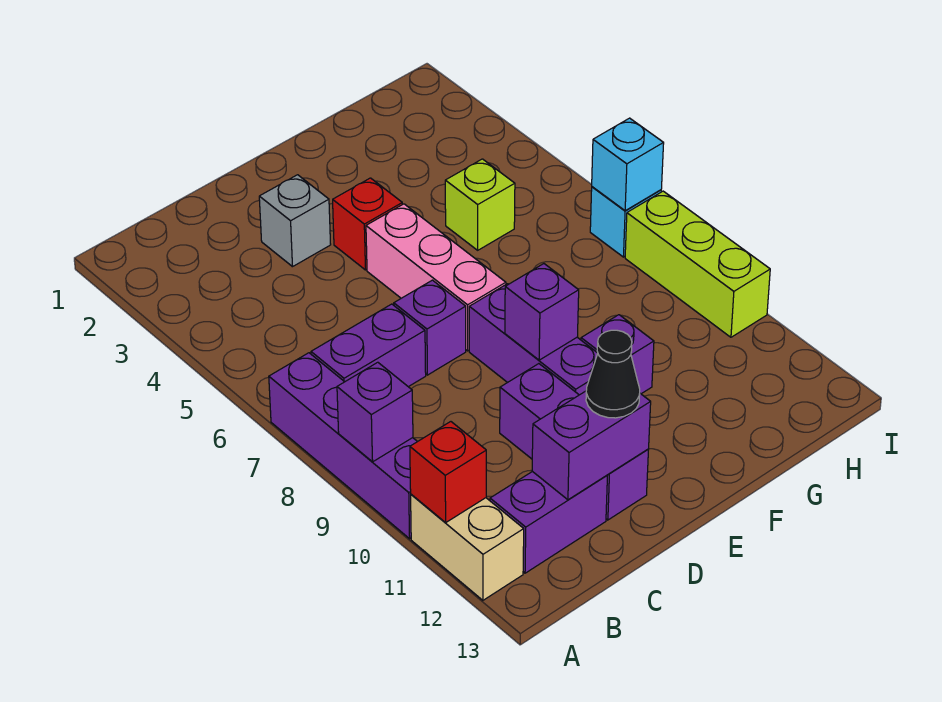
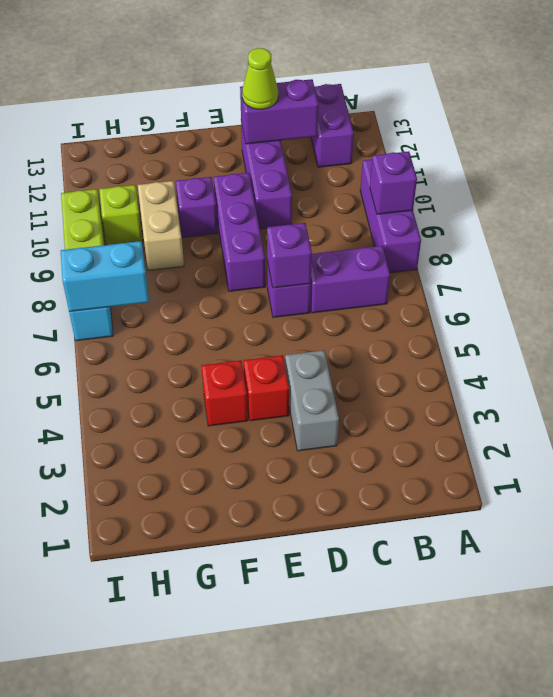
purple brick A7:A10 level 1 -> purple brick A8:A10 level 1
tan brick A11:A12 level 1 -> tan brick G9:G10 level 1
red brick A11 level 2 -> red brick F4 level 1
purple brick B12:C12 level 1 -> purple brick B12:B13 level 1
grey brick D3 level 1 -> grey brick D3:D4 level 1
black cone D12 level 3 -> lime cone D12 level 3
pink brick E5:E7 level 1 -> none
purple brick E9 level 2 -> purple brick D7 level 2
lime brick G5 level 1 -> lime brick H10 level 1
cyan brick I7 level 2 -> cyan brick H7:I7 level 2

